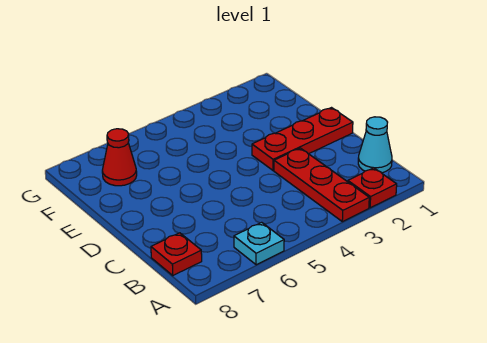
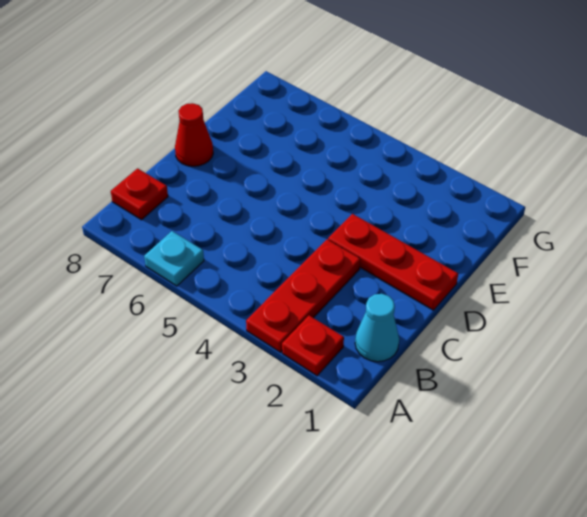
red cone F7 level 1 -> red cone D8 level 1

